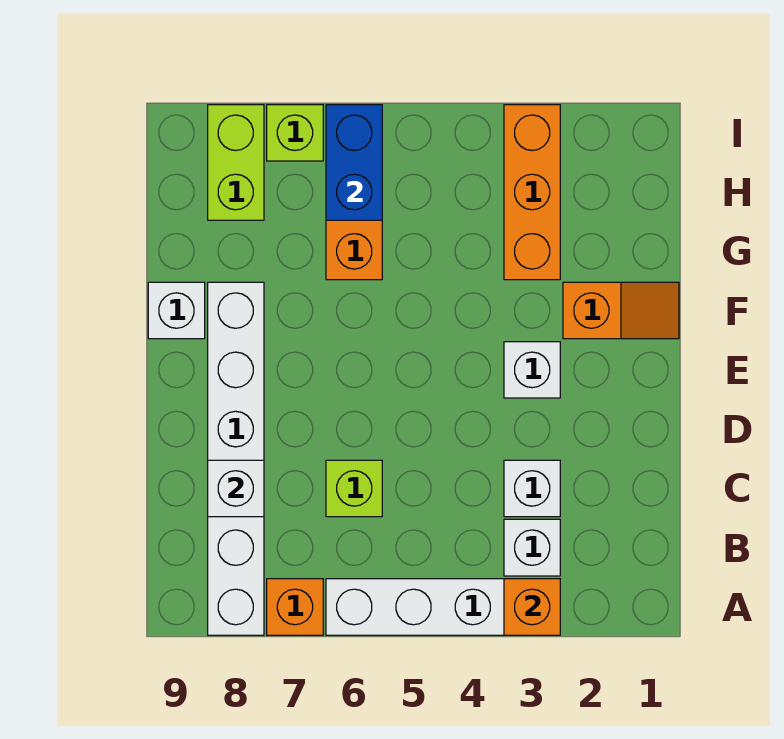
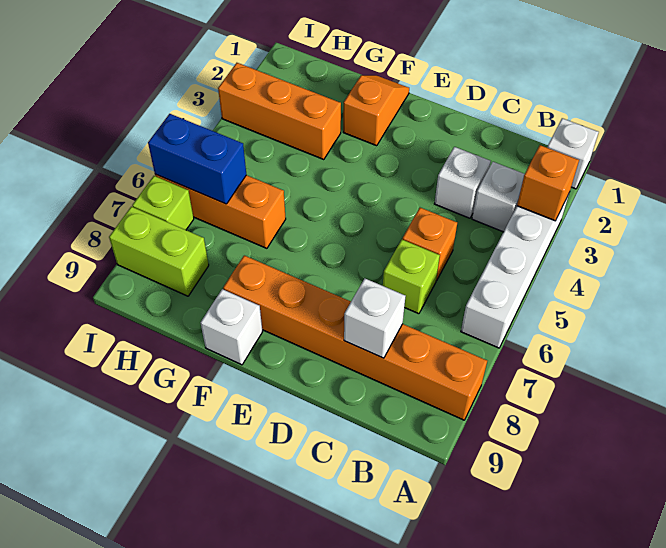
orange brick A7 level 1 -> orange brick C5 level 1
white brick A8:F8 level 1 -> orange brick A8:F8 level 1
white brick E3 level 1 -> white brick A1 level 1

